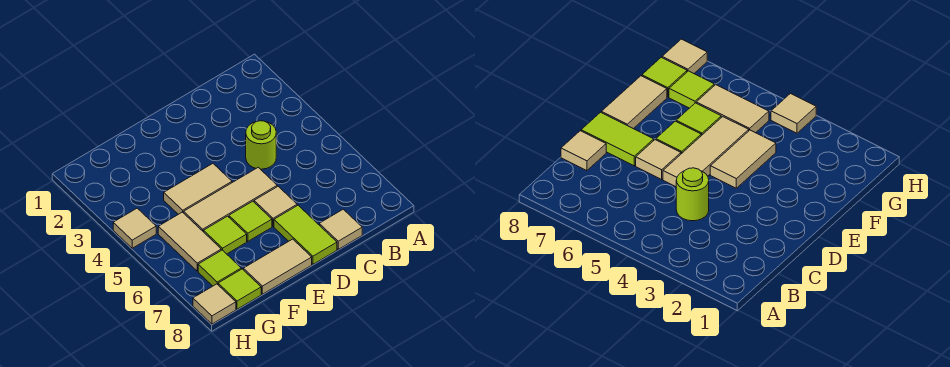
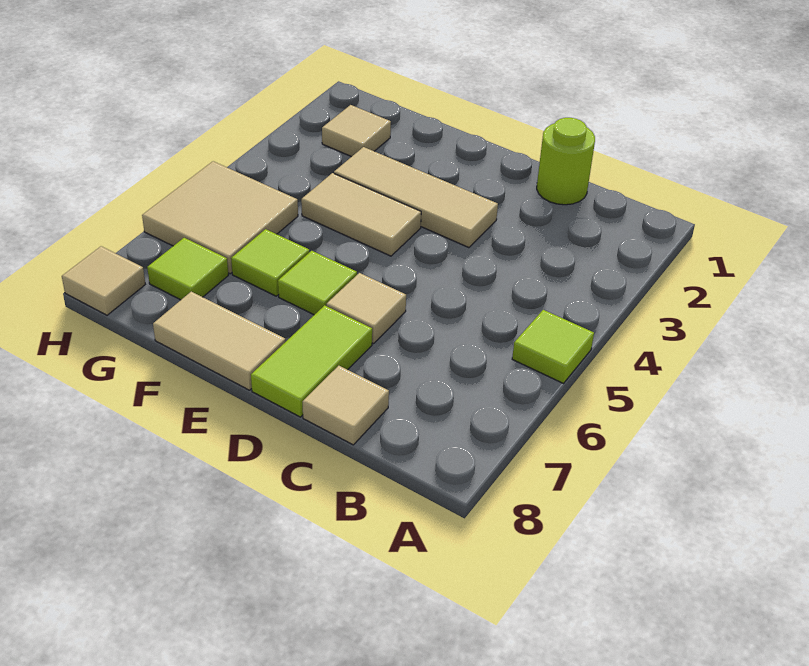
lime round brick C4 level 1 -> lime round brick C1 level 1
tan tile D5:F5 level 1 -> tan tile D3:F3 level 1
tan tile G5:G6 level 1 -> tan tile G5:H6 level 1
lime tile G8 level 1 -> lime tile A5 level 1
tan tile H4 level 1 -> tan tile G2 level 1

